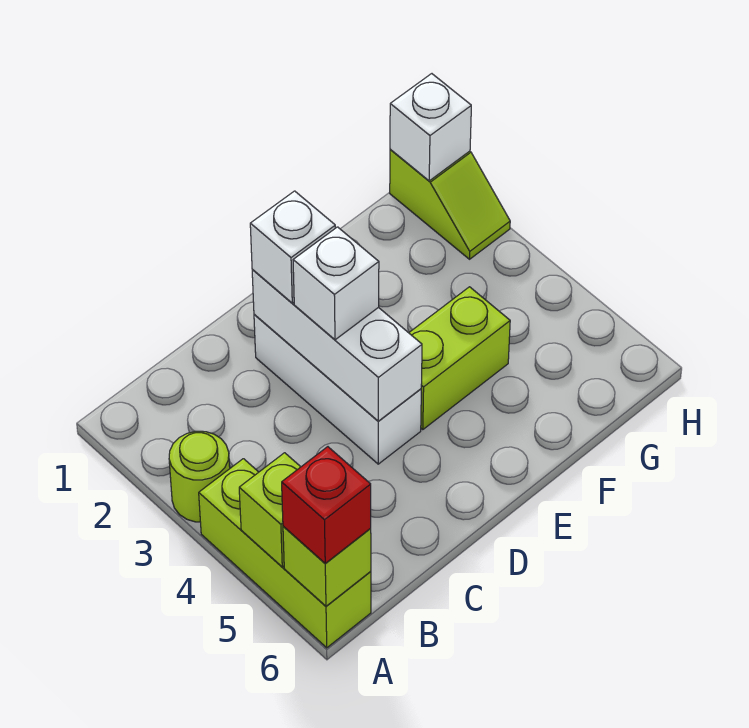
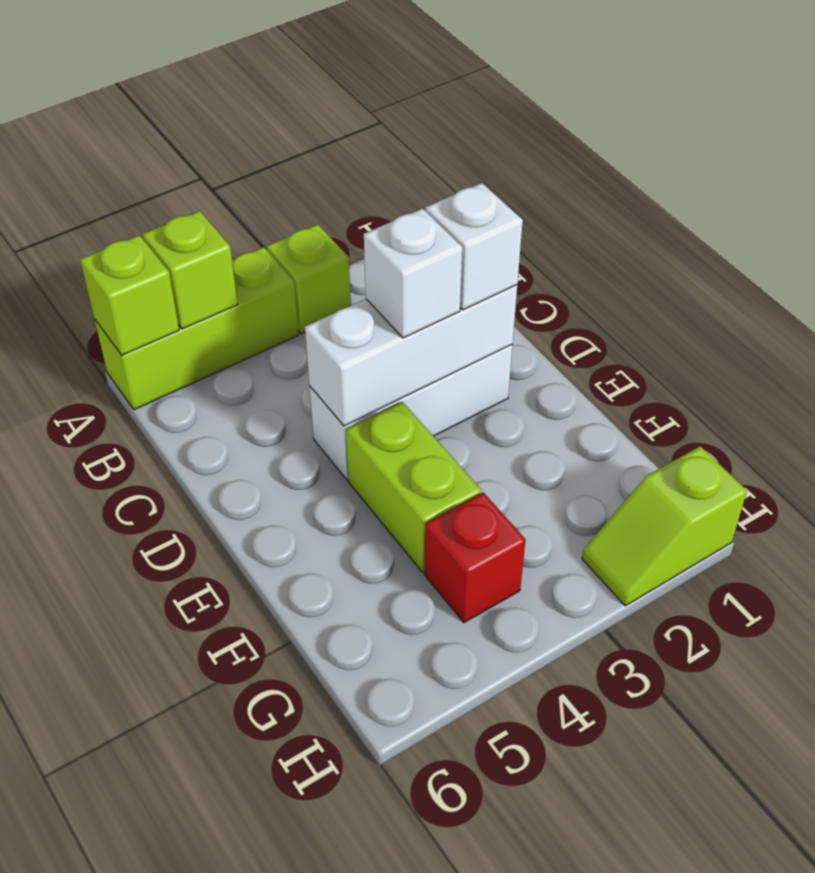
lime round brick A3 level 1 -> lime brick A3 level 1
red brick A6 level 3 -> red brick G4 level 1
white brick H1 level 2 -> none

